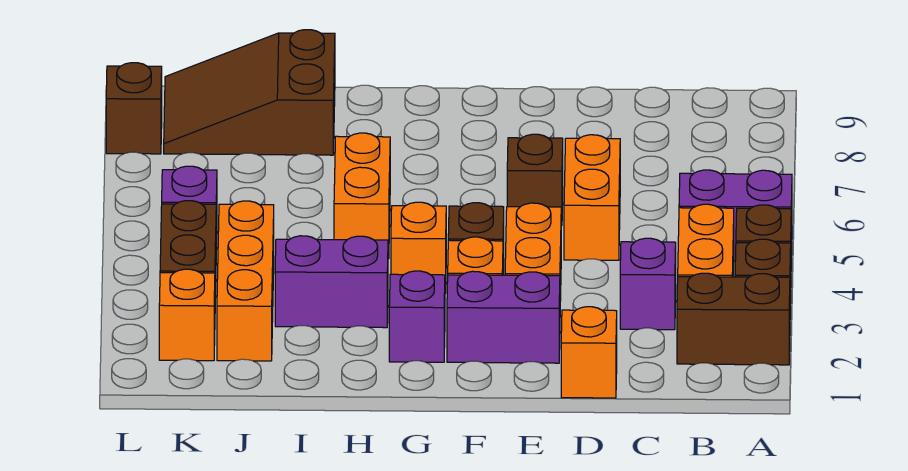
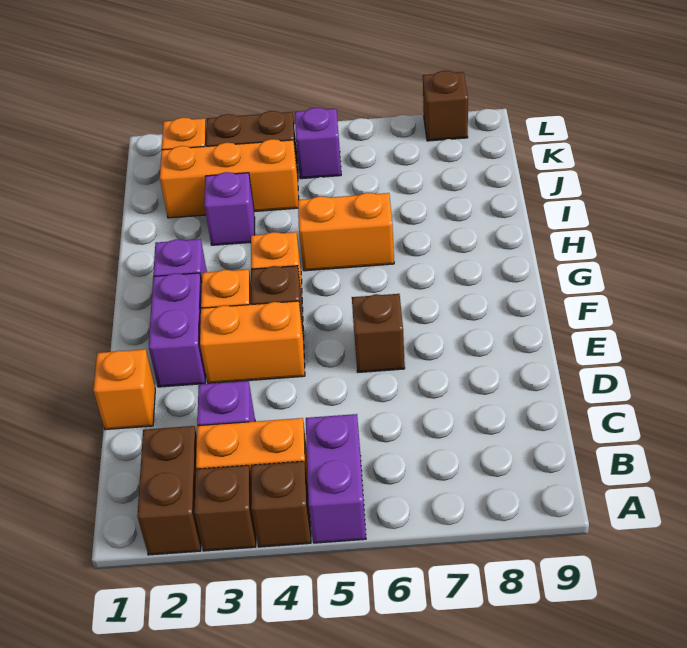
orange brick D5:D6 level 1 -> none
purple brick H3:I3 level 1 -> purple brick I3 level 1
brown slope I8:K9 level 1 top I -> none

